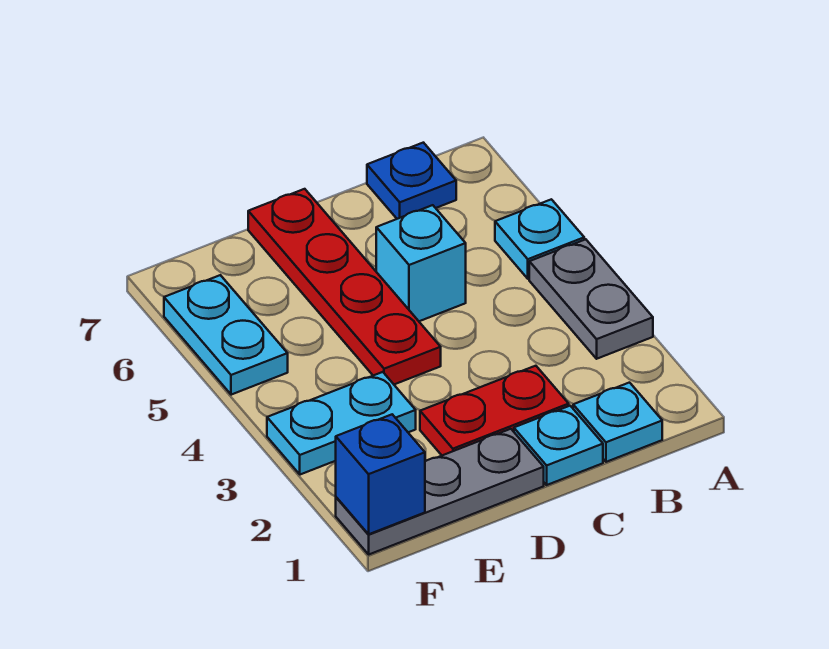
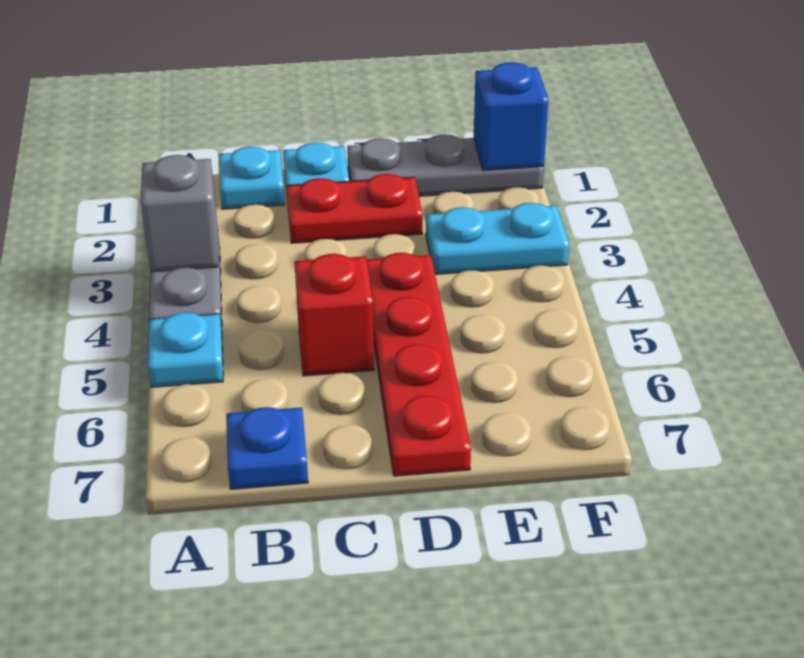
none -> grey brick A3 level 2
cyan brick C5 level 1 -> red brick C5 level 1
cyan plate F5:F6 level 1 -> none

